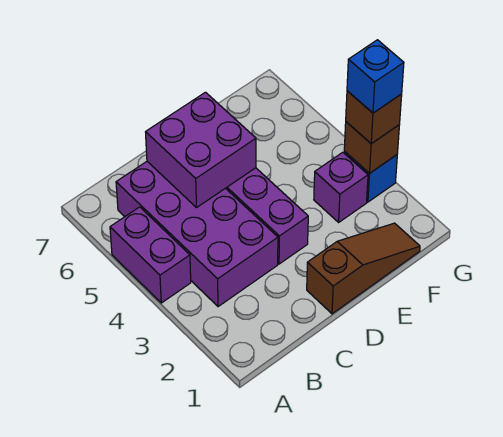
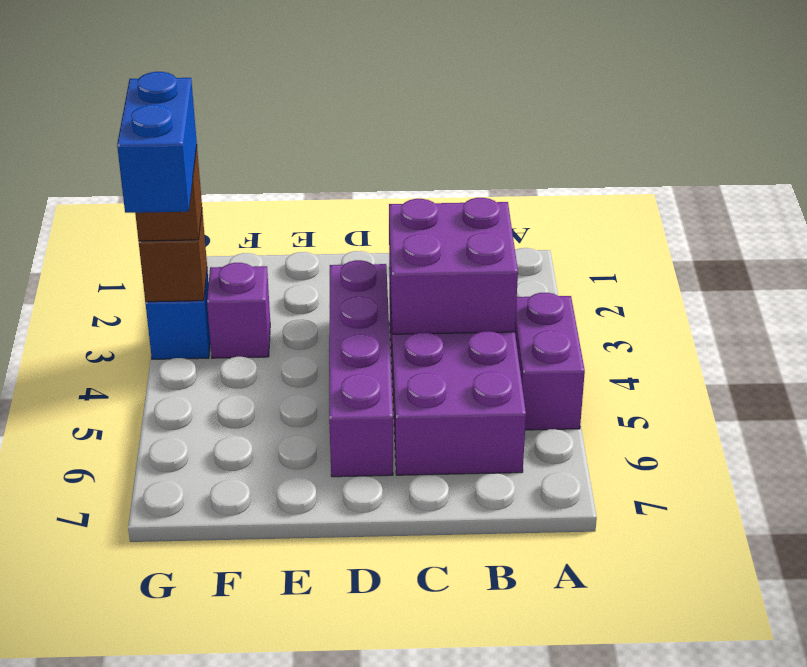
purple brick C5:D6 level 2 -> purple brick B3:C4 level 2
brown slope D1:F1 level 1 top D -> none
blue brick G3 level 4 -> blue brick G3:G4 level 4

